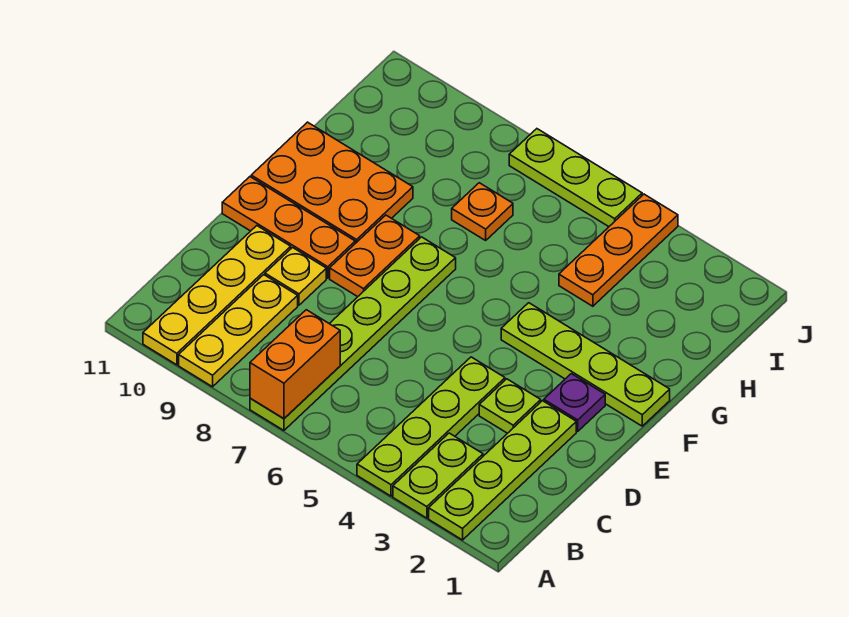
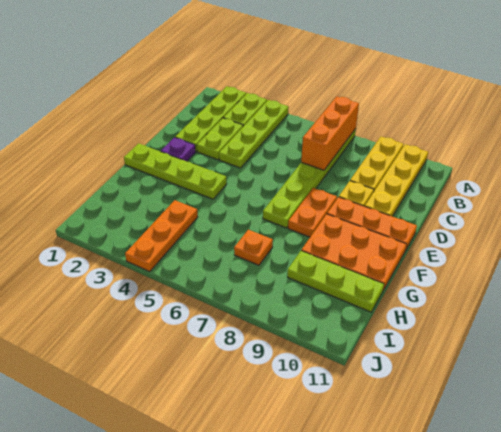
orange brick A7:B7 level 2 -> orange brick A7:C7 level 2
lime plate D3 level 1 -> lime plate C3:D3 level 1
lime plate J5:J7 level 1 -> lime plate H9:H11 level 1

